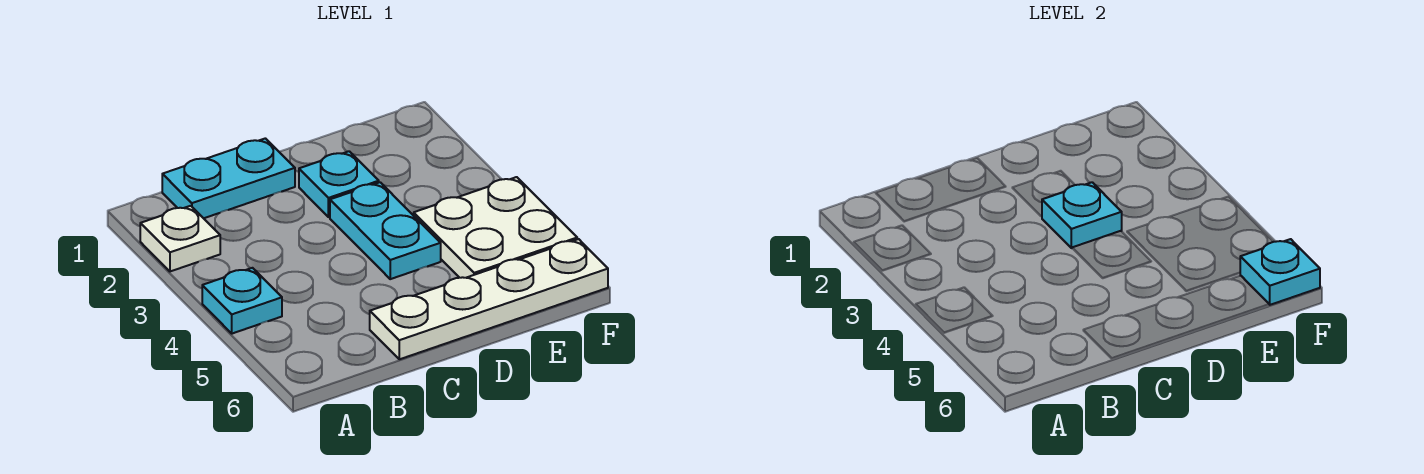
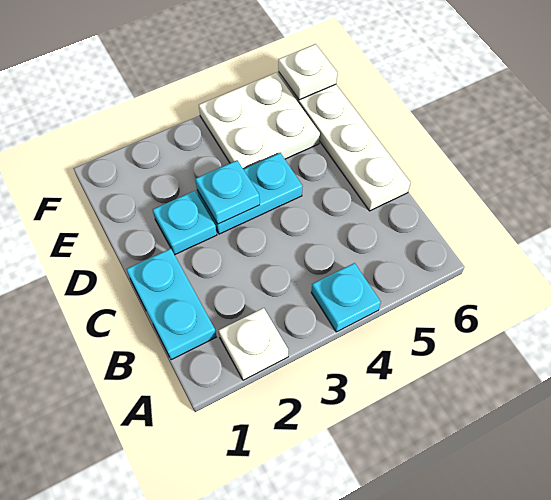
cyan plate F6 level 2 -> white plate F6 level 2

